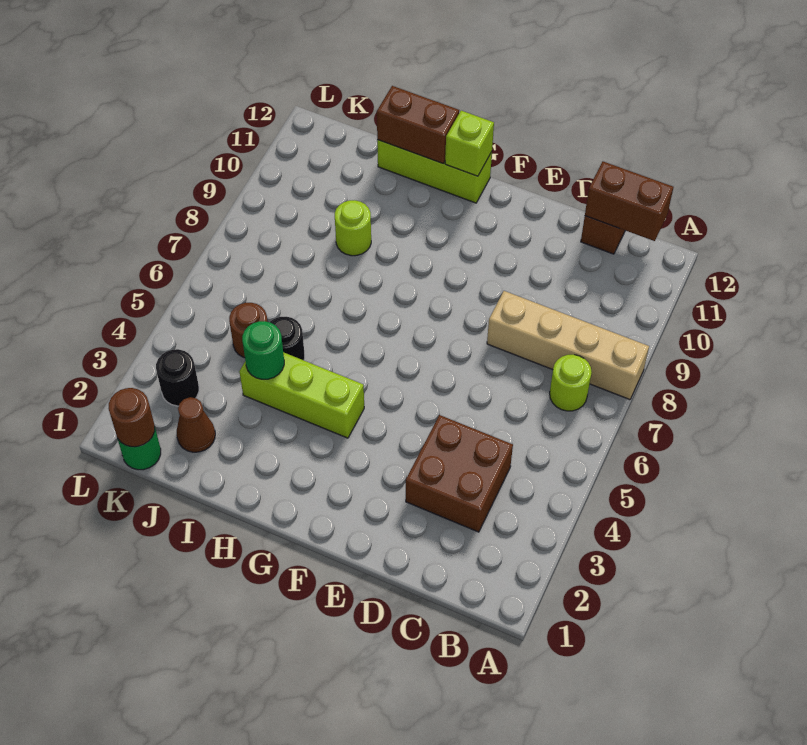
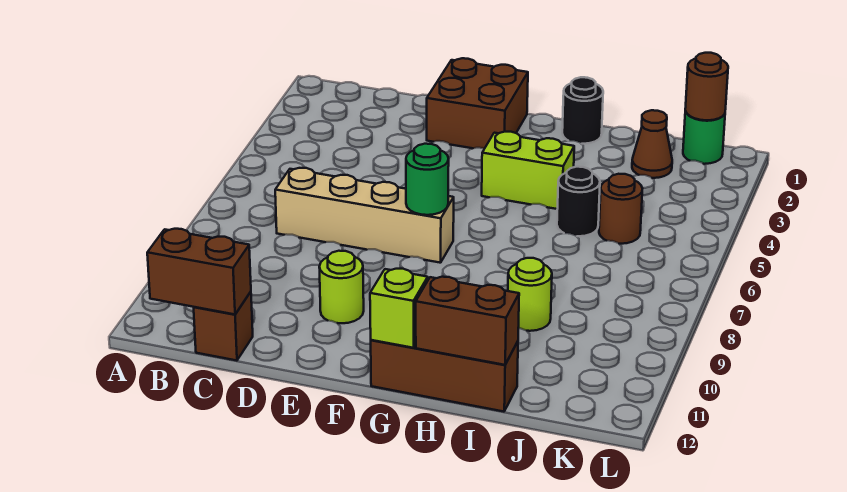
tan brick A8:D8 level 1 -> tan brick C7:F7 level 1
lime round brick B7 level 1 -> lime round brick E10 level 1
brown brick C3:D4 level 1 -> brown brick E1:F2 level 1
lime brick G4:I4 level 1 -> lime brick G4:H4 level 1
lime brick G12:I12 level 1 -> brown brick G12:I12 level 1
green round brick I4 level 2 -> green round brick F7 level 2
black round brick K3 level 1 -> black round brick H1 level 1

